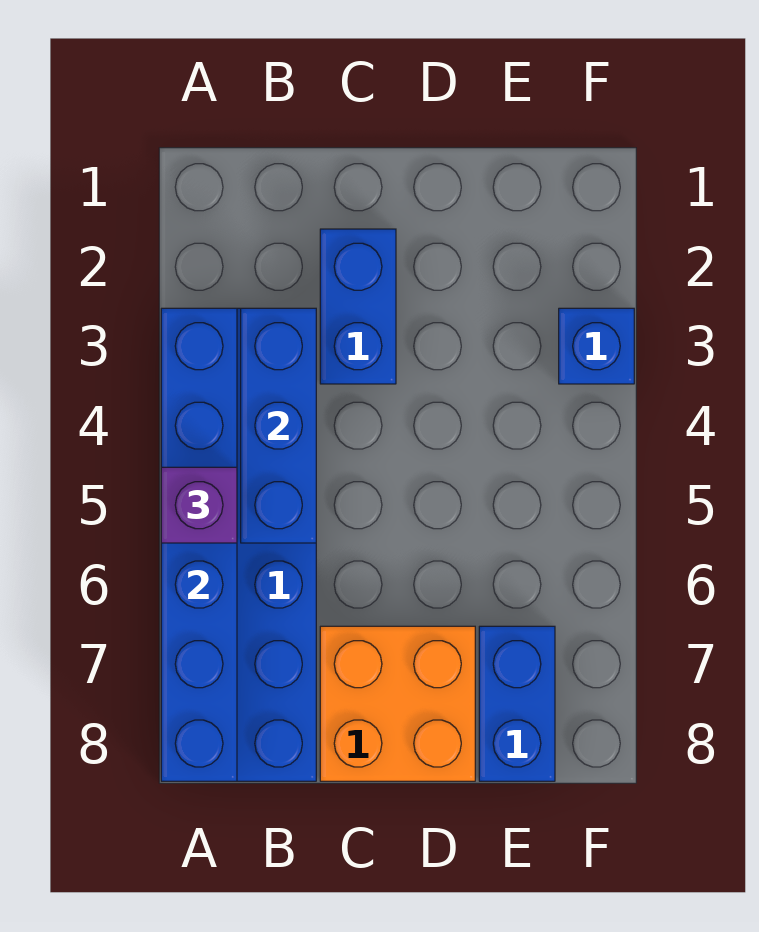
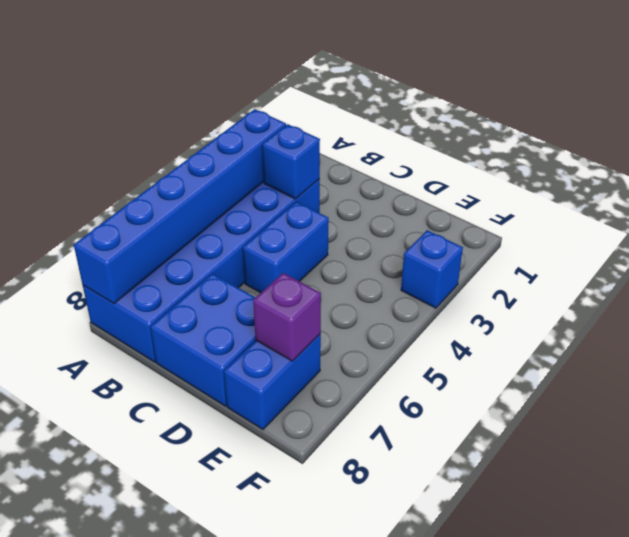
purple brick A5 level 3 -> purple brick E7 level 2
blue brick B3:B5 level 2 -> blue brick B3 level 2
blue brick C2:C3 level 1 -> blue brick C4:C5 level 1
orange brick C7:D8 level 1 -> blue brick C7:D8 level 1

